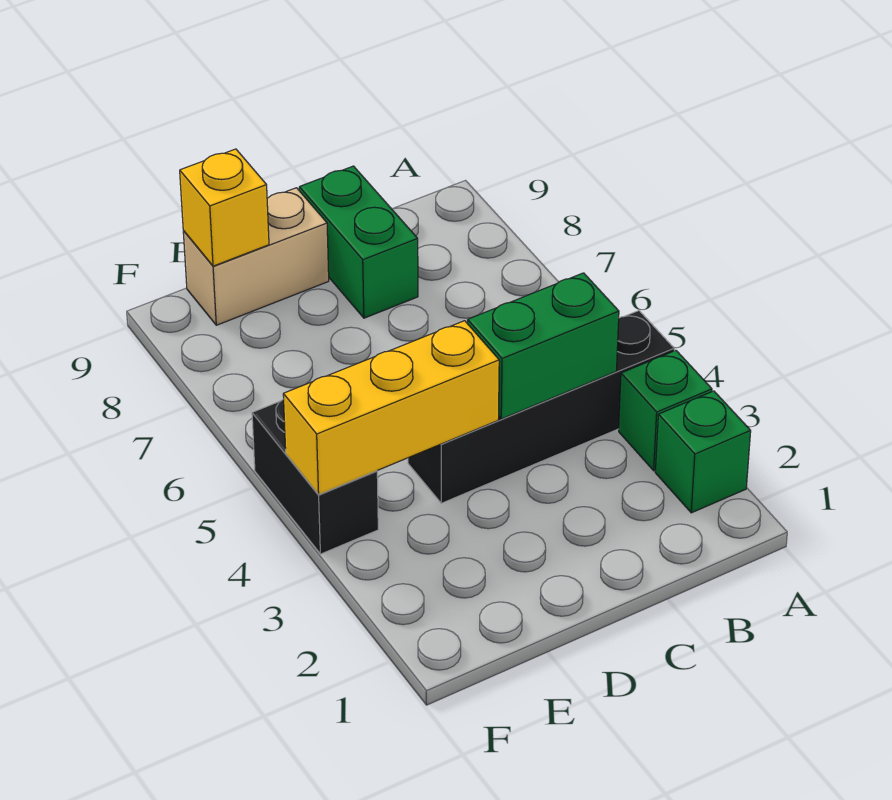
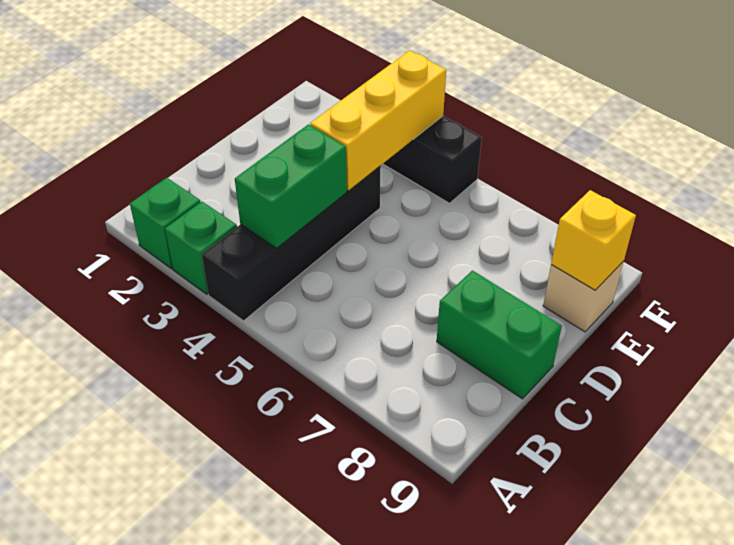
tan brick D9:E9 level 1 -> tan brick E9 level 1

